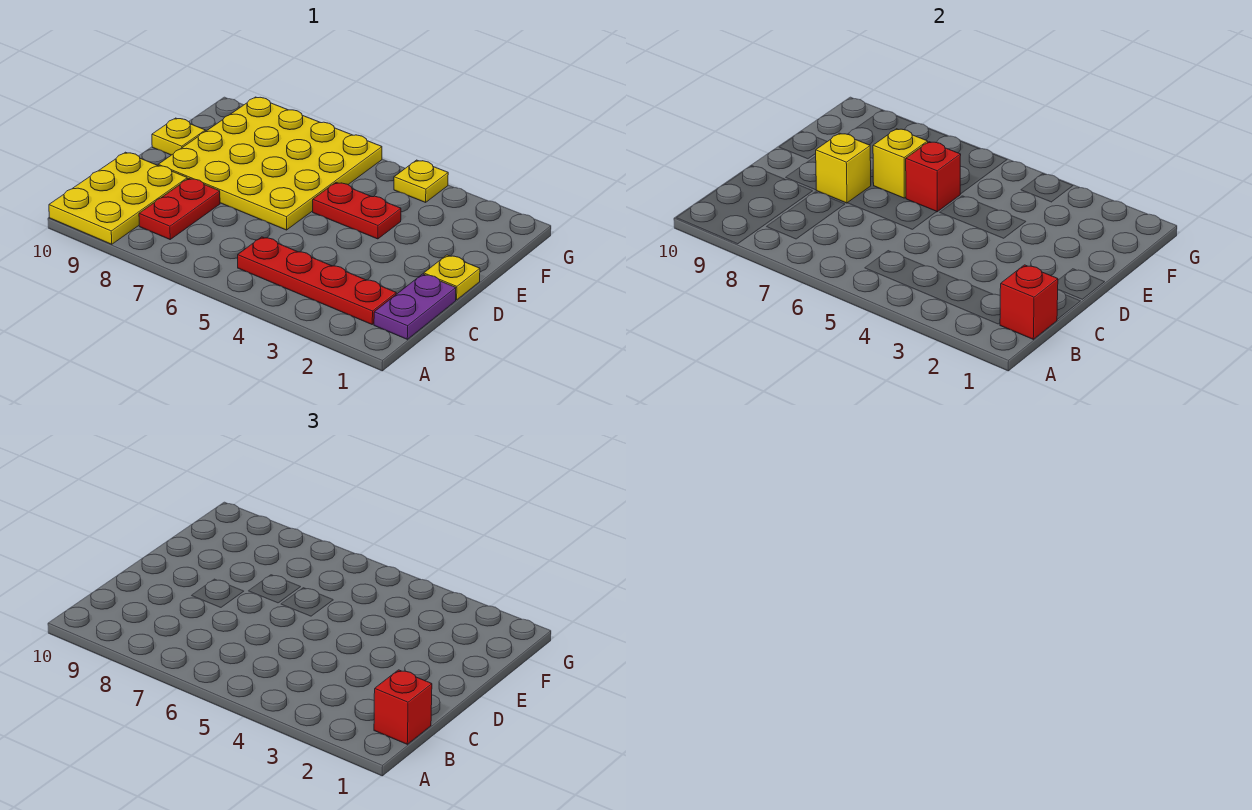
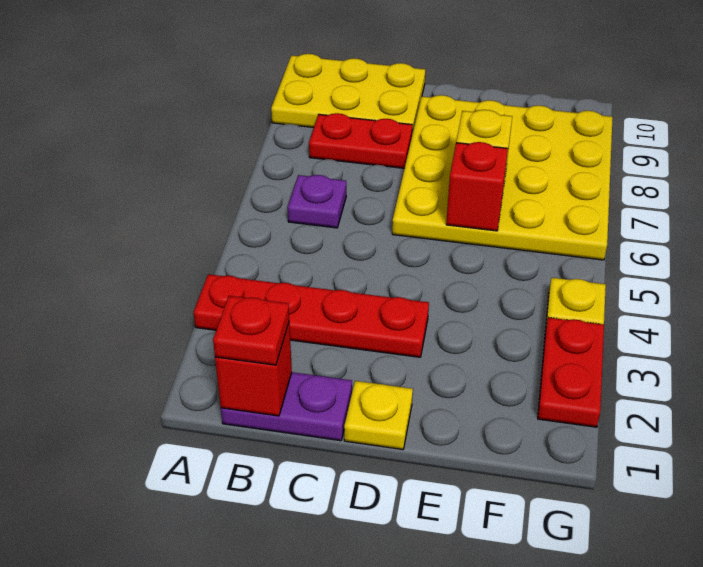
red brick B1 level 3 -> red plate B1 level 3
red plate B2:B5 level 1 -> red plate A3:D3 level 1
none -> purple plate B6 level 1
yellow brick D8 level 2 -> none
red plate E4:E5 level 1 -> red plate G2:G3 level 1
yellow plate E10 level 1 -> none

